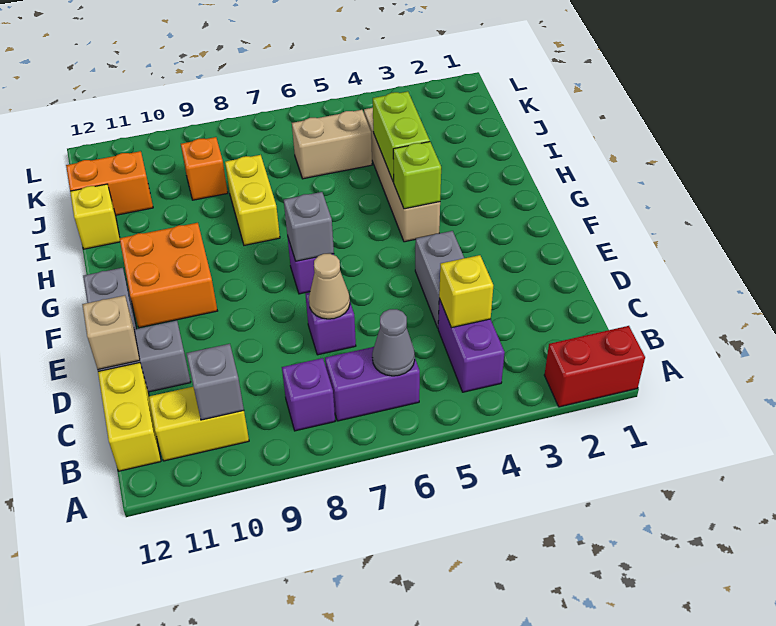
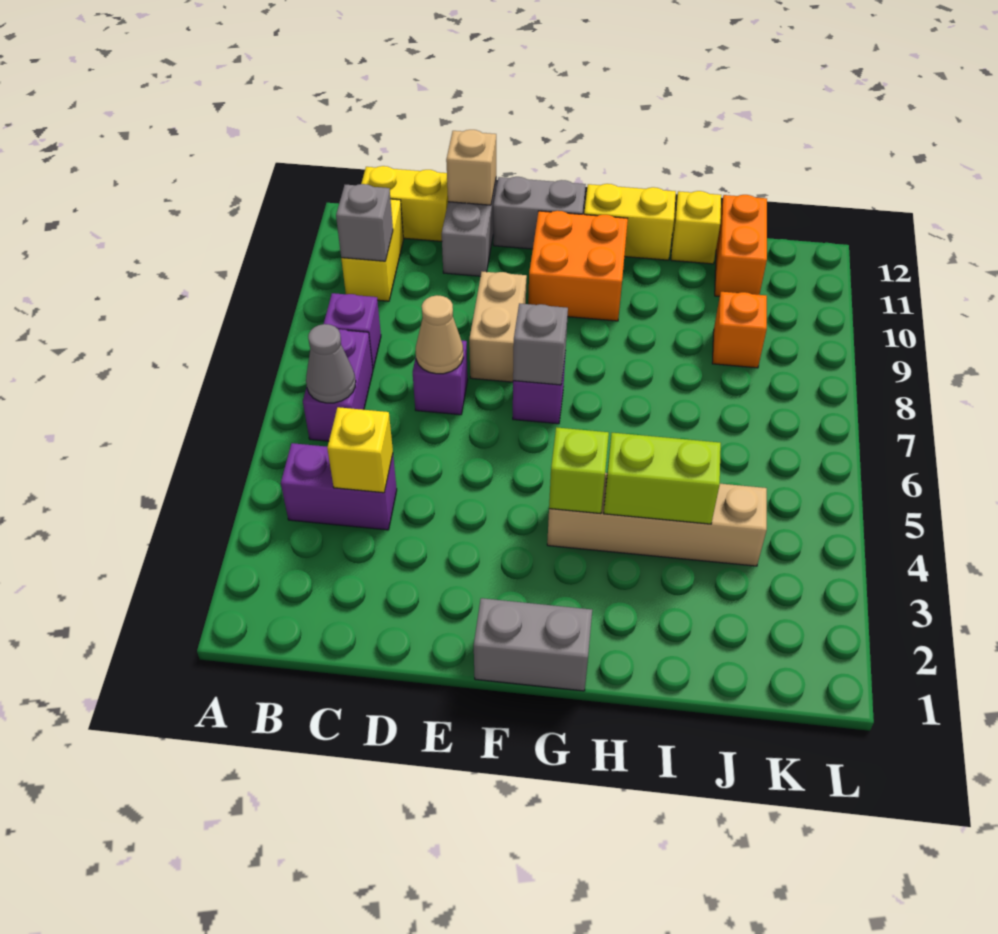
red brick A1:A2 level 1 -> none
grey brick D4:E4 level 1 -> grey brick F1:G1 level 1
yellow brick H8:I8 level 1 -> yellow brick G12:H12 level 1
tan brick J5:J6 level 1 -> tan brick E8:E9 level 1

